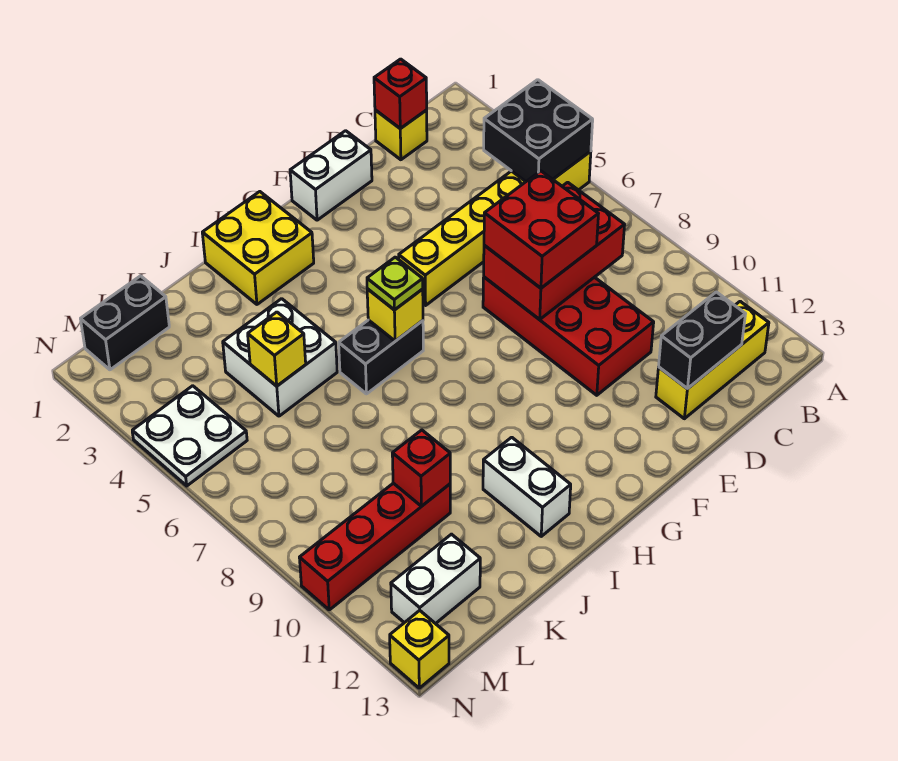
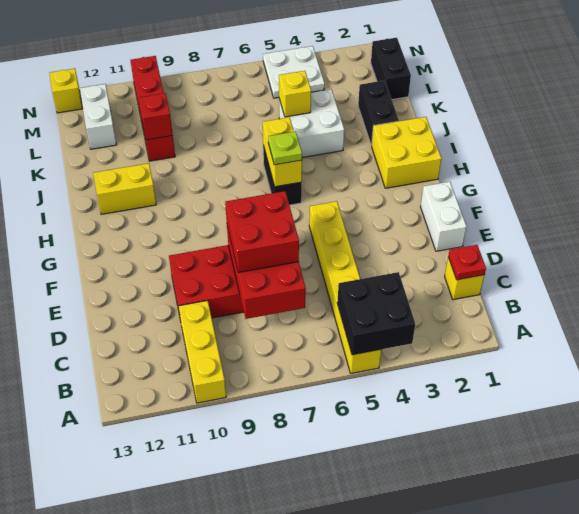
yellow brick B12:D12 level 1 -> yellow brick A10:C10 level 1
red brick C1 level 2 -> red plate C1 level 2
black brick C12:D12 level 2 -> black brick J2:K2 level 1
yellow brick H6 level 2 -> yellow brick H6:I6 level 2
white brick I11:I12 level 1 -> yellow brick I11:I12 level 1

